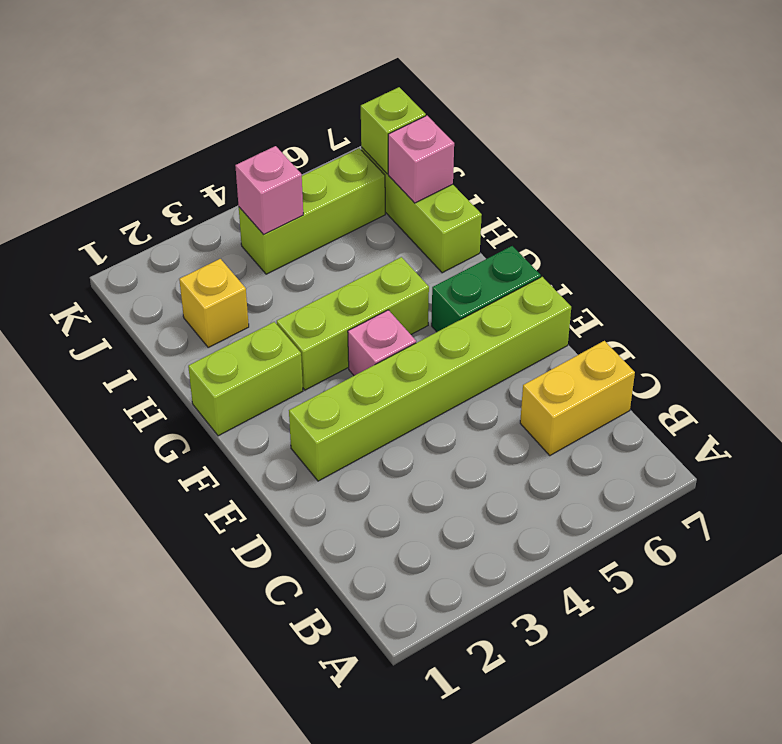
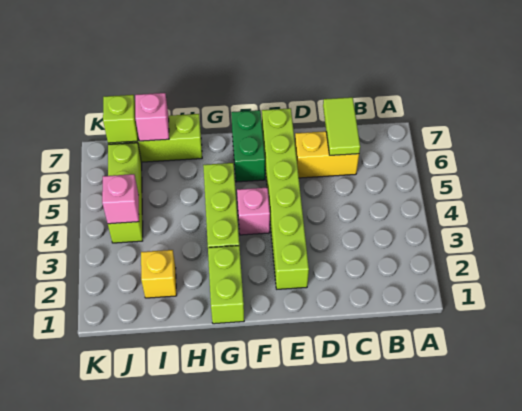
yellow brick C6:C7 level 1 -> yellow brick C6:D6 level 1
none -> lime tile C6:C7 level 2

